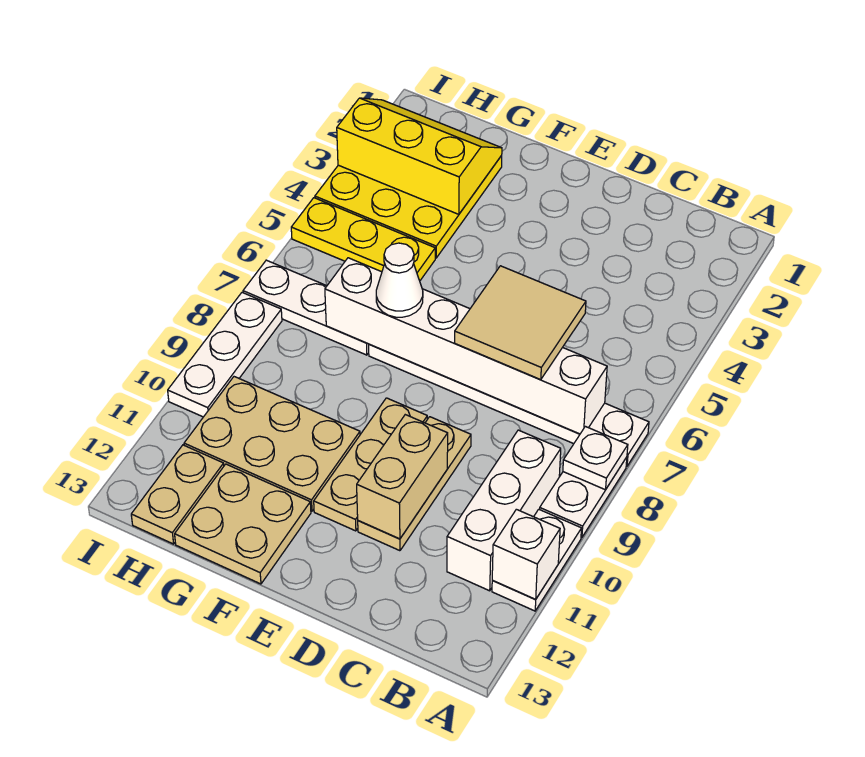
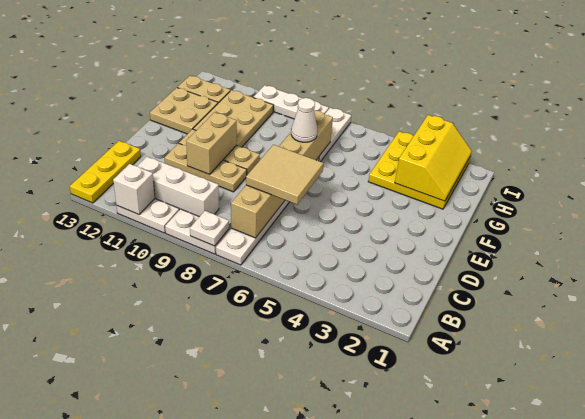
white brick B7:G7 level 2 -> tan brick B7:G7 level 2
tan brick D10:D11 level 2 -> tan brick D10:E10 level 2
yellow plate G5:I5 level 1 -> yellow plate A13:C13 level 1

